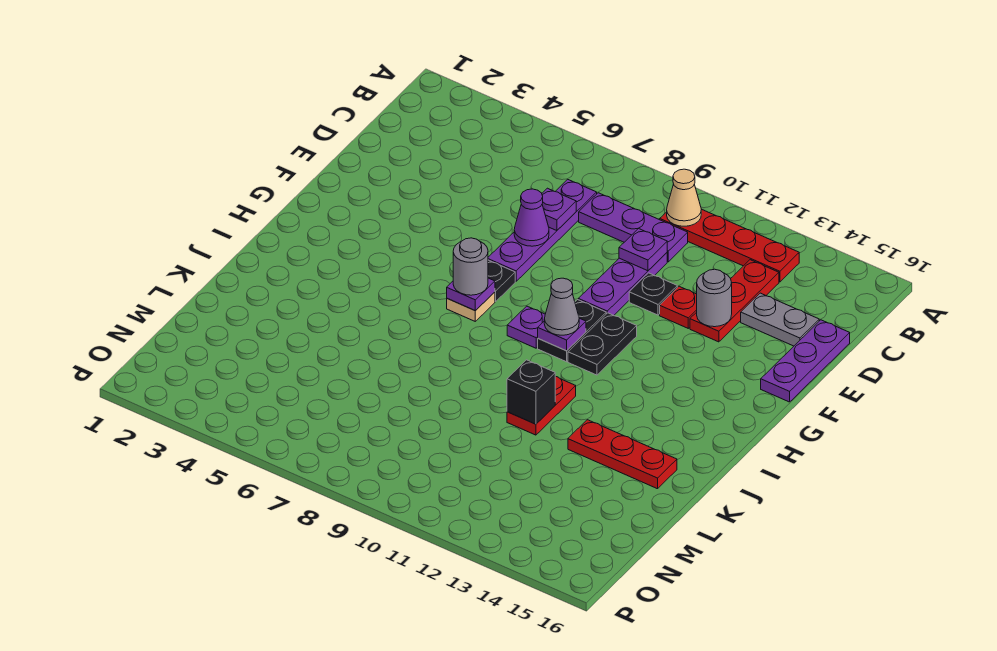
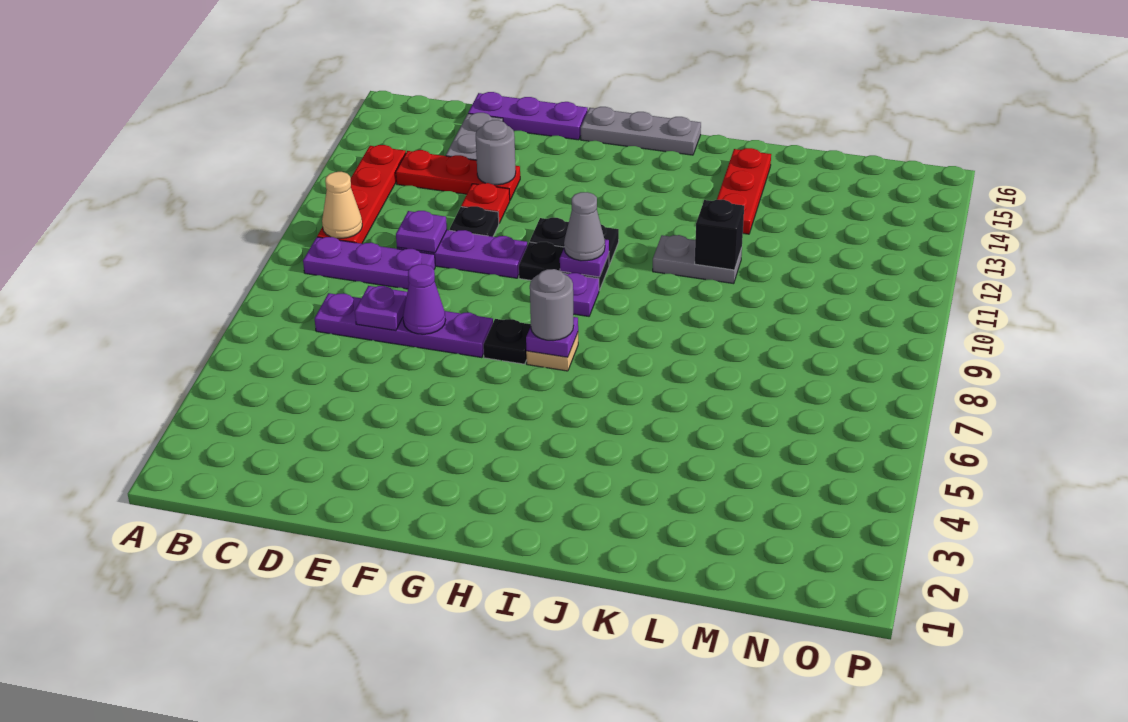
purple plate C8:C10 level 1 -> purple plate B9:D9 level 1
none -> grey plate G16:I16 level 1
red plate J11:K11 level 1 -> grey plate J11:K11 level 1

